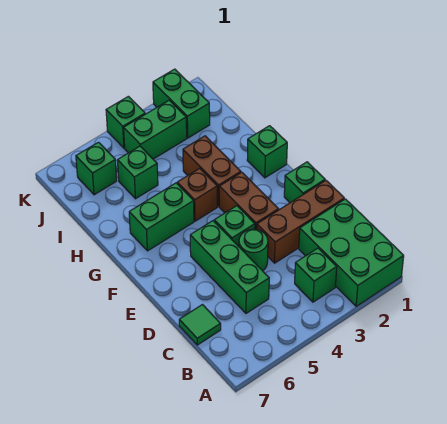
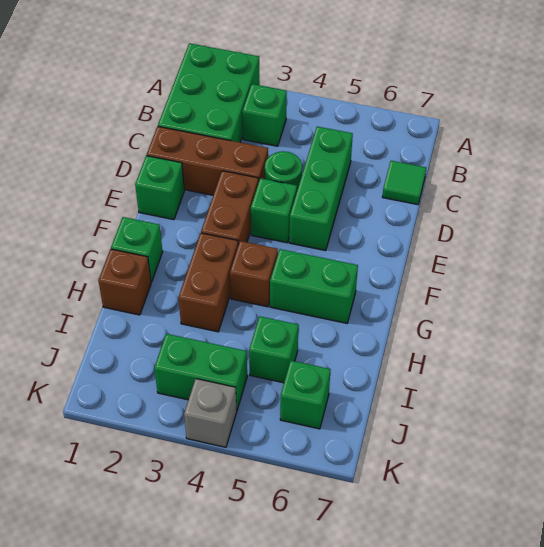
none -> brown brick H1 level 1
green brick J2:K2 level 1 -> none
green brick K4 level 1 -> grey brick K4 level 1

